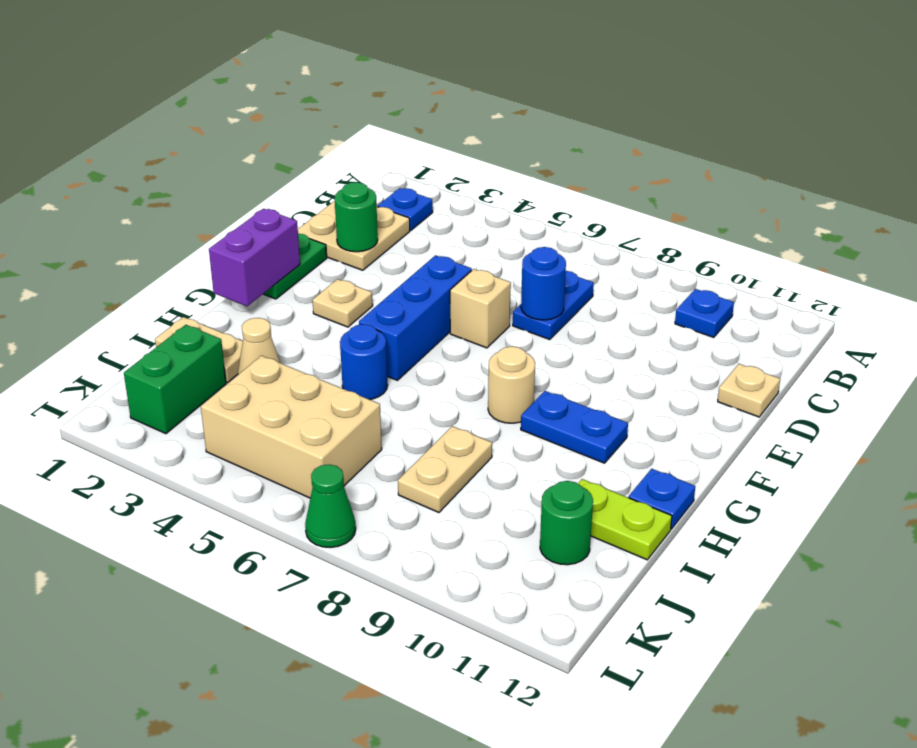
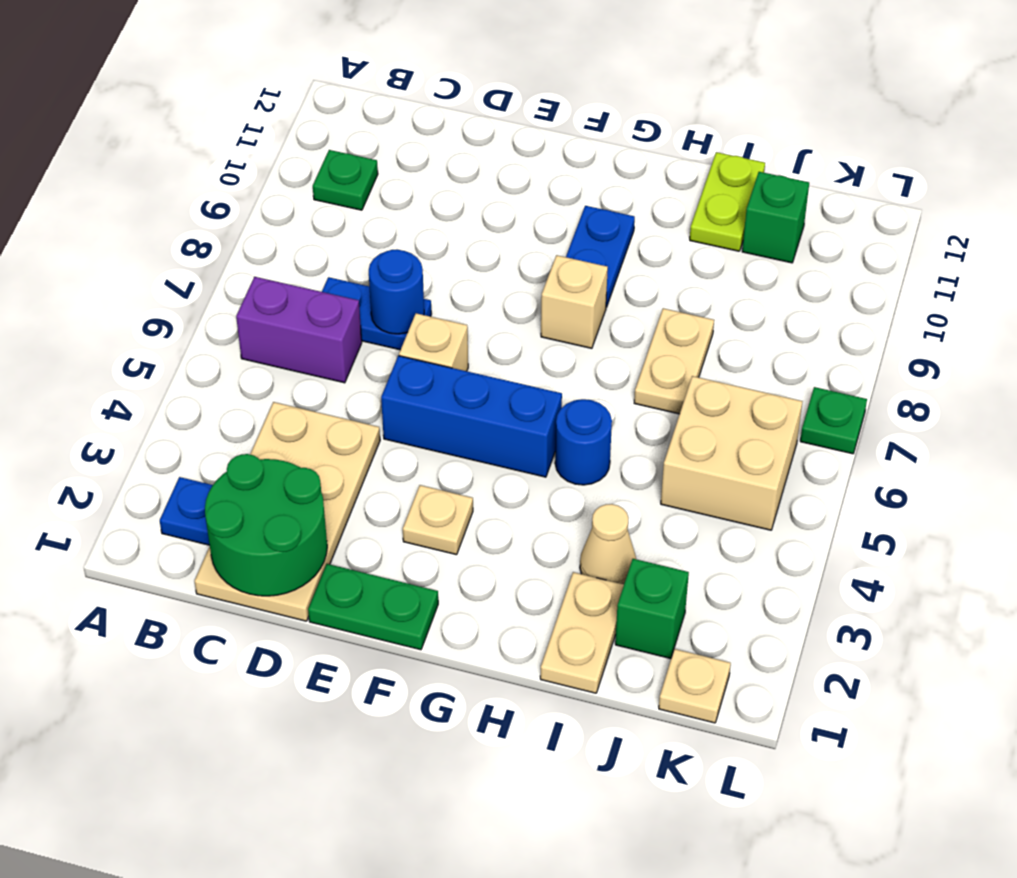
blue plate B10 level 1 -> green plate B10 level 1
tan plate C1:D2 level 1 -> tan plate C1:D4 level 1
green round brick D2 level 2 -> green round brick C1:D2 level 2
tan plate D12 level 1 -> tan plate K1 level 1
purple brick F1:G1 level 2 -> purple brick B6:C6 level 1
tan round brick G8 level 1 -> tan brick G8 level 1
blue plate H12 level 1 -> none
tan plate I8:J8 level 1 -> tan plate I7:I8 level 1
green brick J2:K2 level 1 -> green brick J2 level 1
tan brick J4:K6 level 1 -> tan brick J5:K6 level 1
green round brick J11 level 1 -> green brick J11 level 1
green cone L7 level 1 -> green plate L7 level 1

